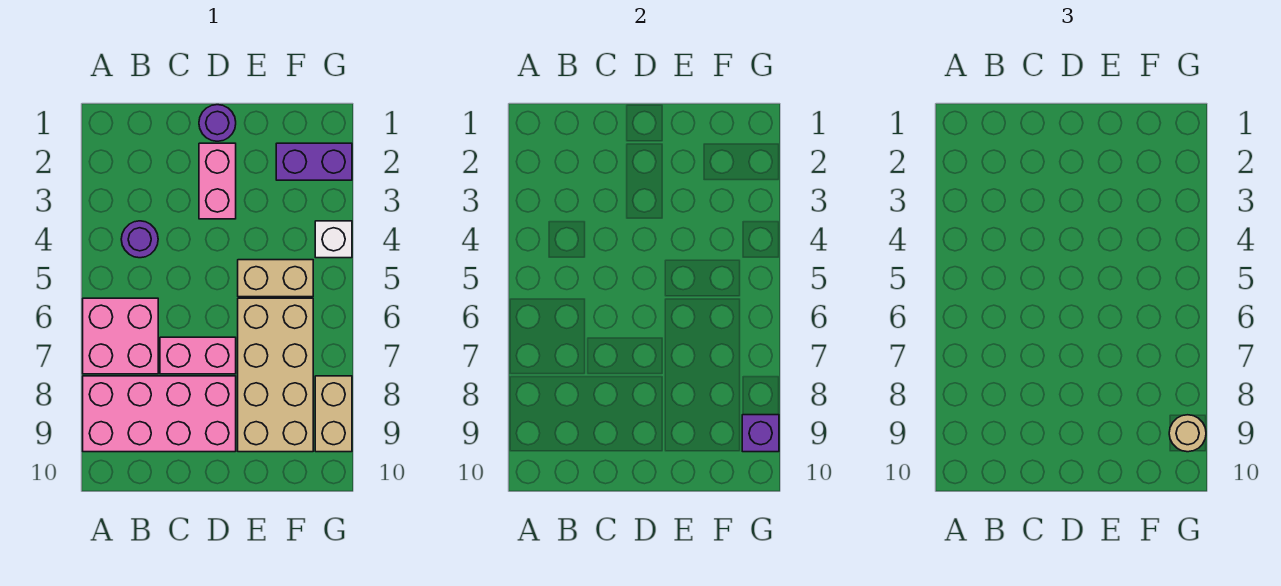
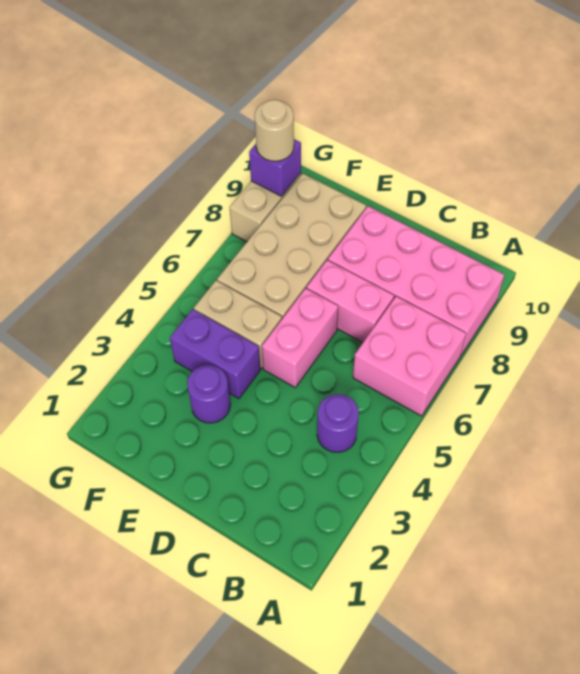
purple round brick D1 level 1 -> purple round brick E3 level 1
pink brick D2:D3 level 1 -> pink brick D5:D6 level 1
purple brick F2:G2 level 1 -> purple brick E4:F4 level 1
white brick G4 level 1 -> none

